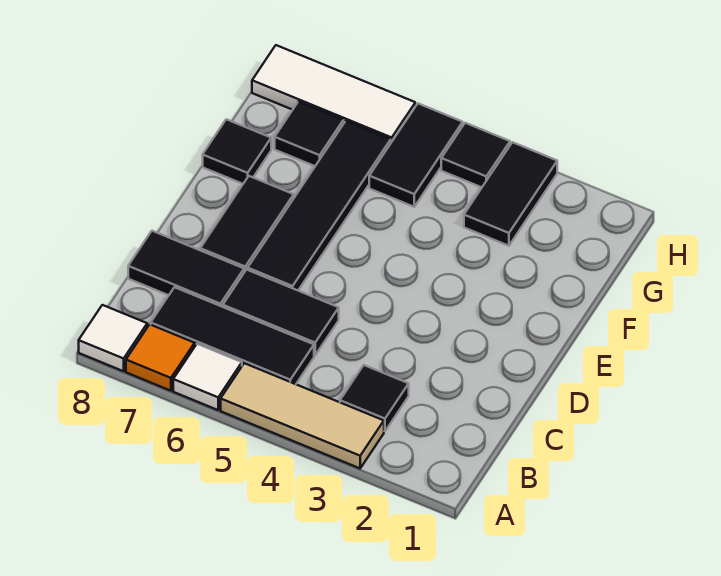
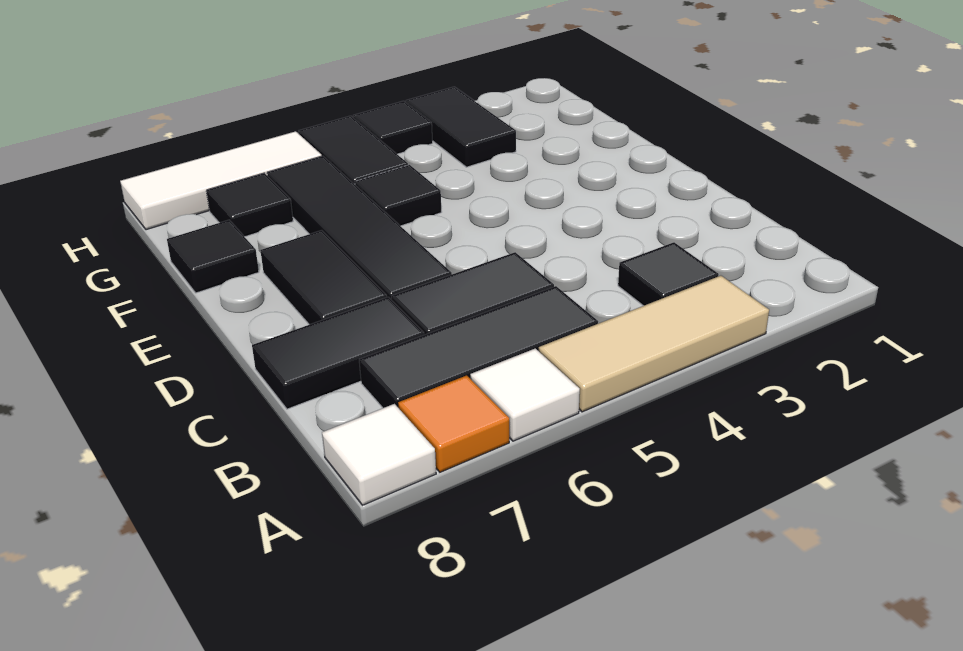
none -> black tile F5 level 1

